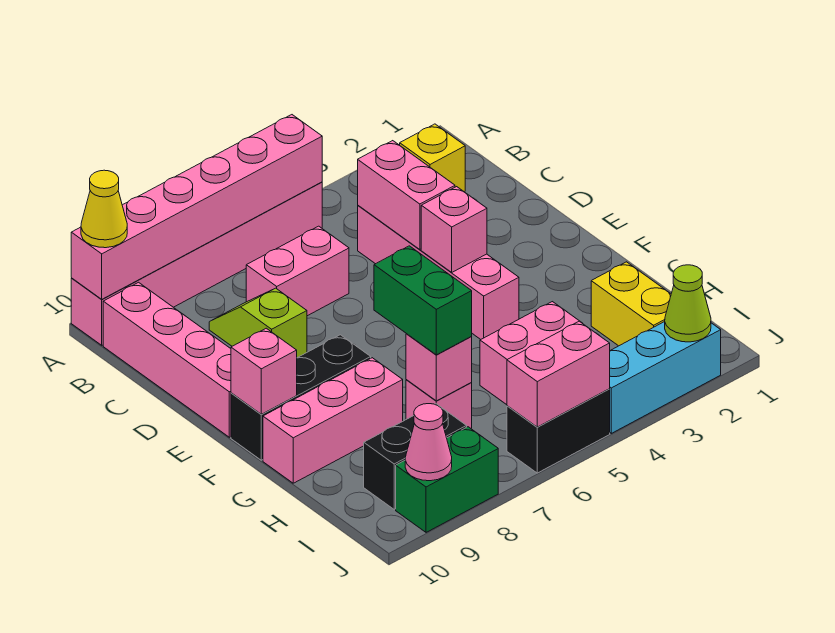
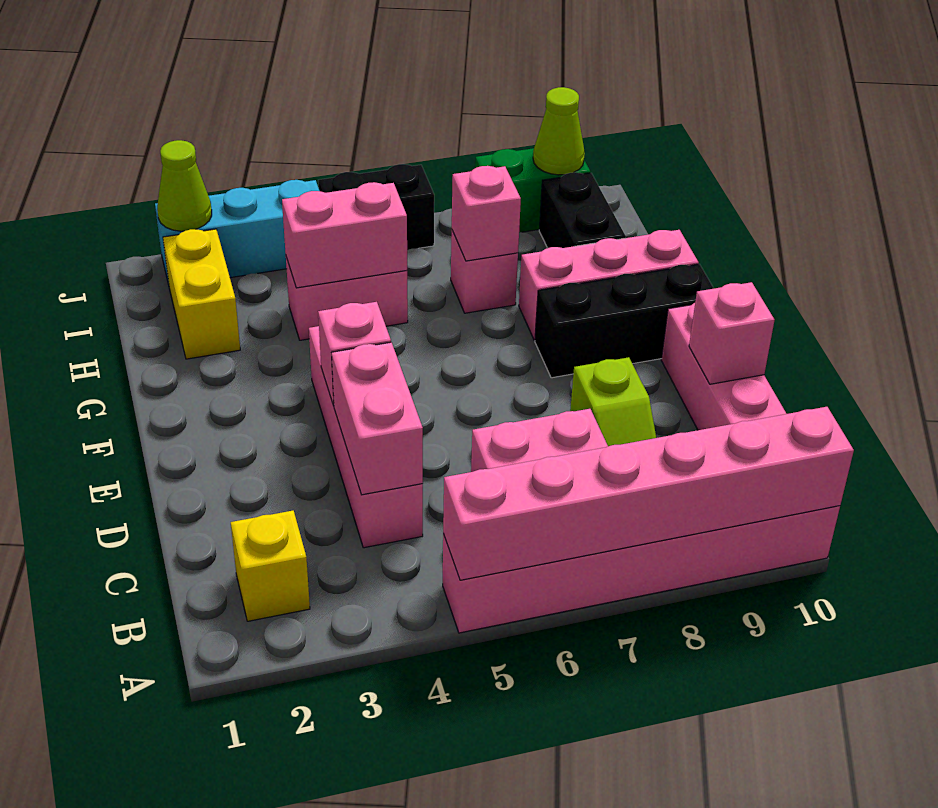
yellow cone A10 level 3 -> none
pink brick F10 level 2 -> pink brick D10 level 2
green brick G7:H7 level 3 -> none
black brick I8:I9 level 1 -> black brick H9:I9 level 1
pink brick J5:J6 level 2 -> pink brick H4:H5 level 2
pink cone J9 level 2 -> lime cone J9 level 2

